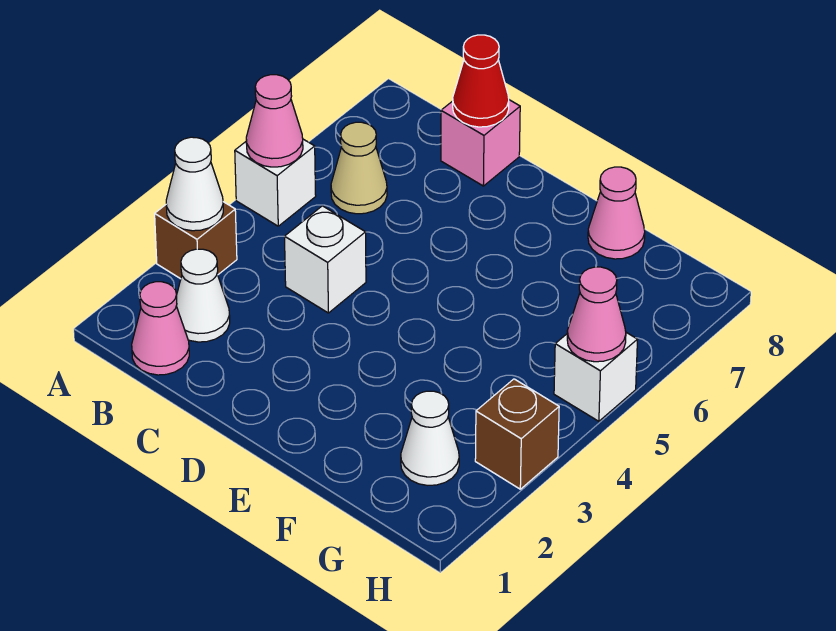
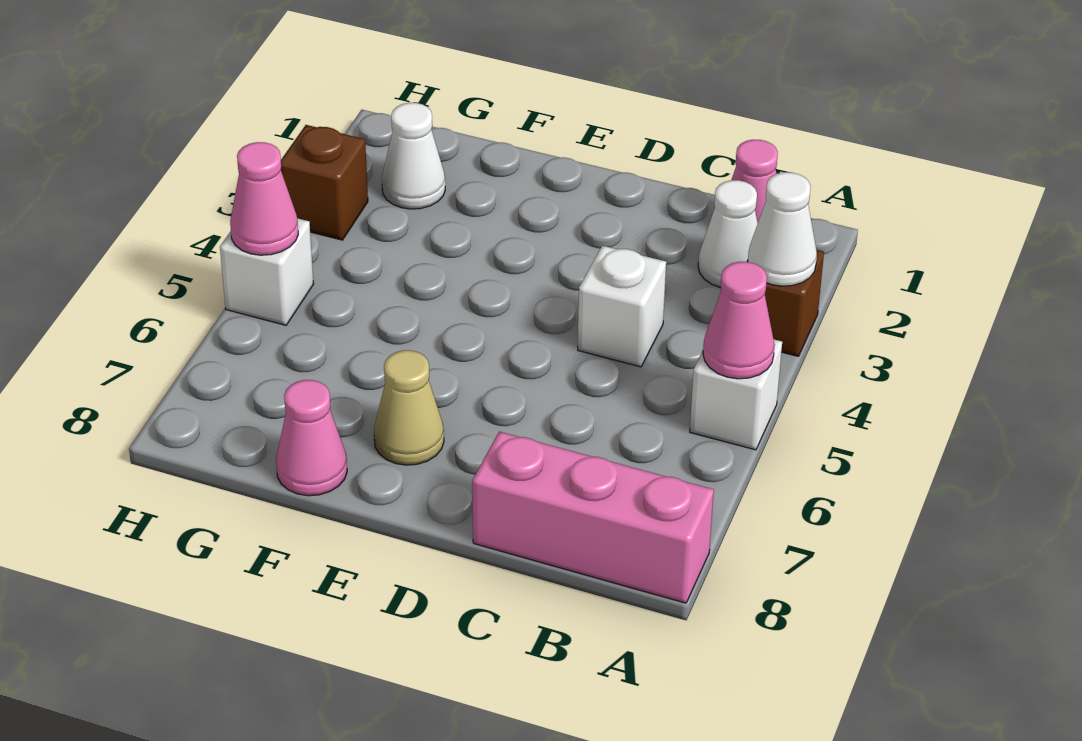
tan cone B6 level 1 -> tan cone E7 level 1
pink brick C8 level 1 -> pink brick A8:C8 level 1
red cone C8 level 2 -> none

